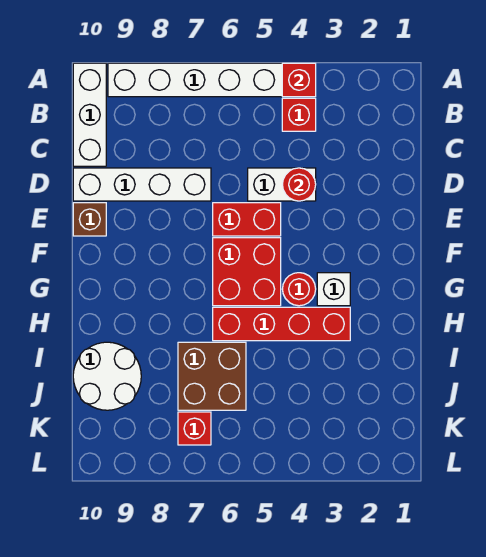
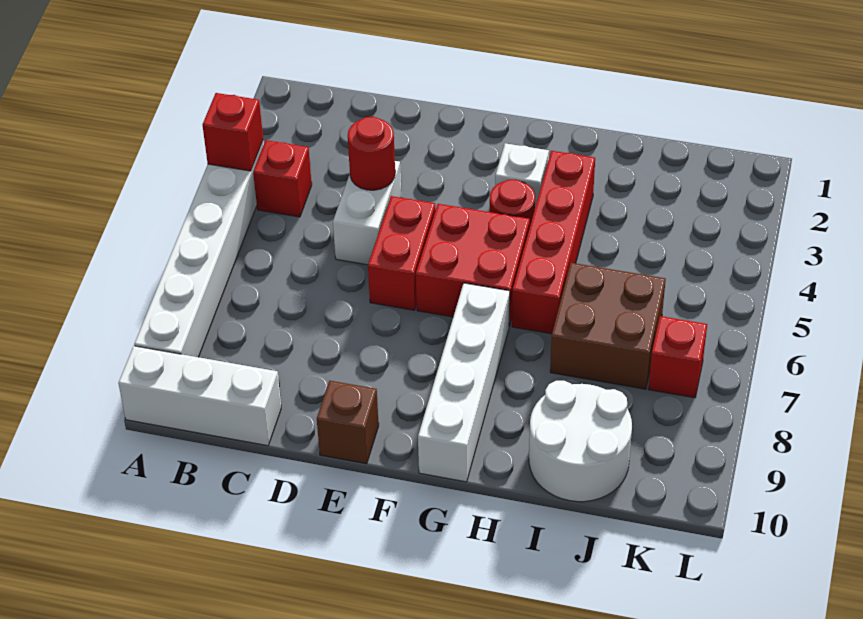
white brick D7:D10 level 1 -> white brick G7:G10 level 1

